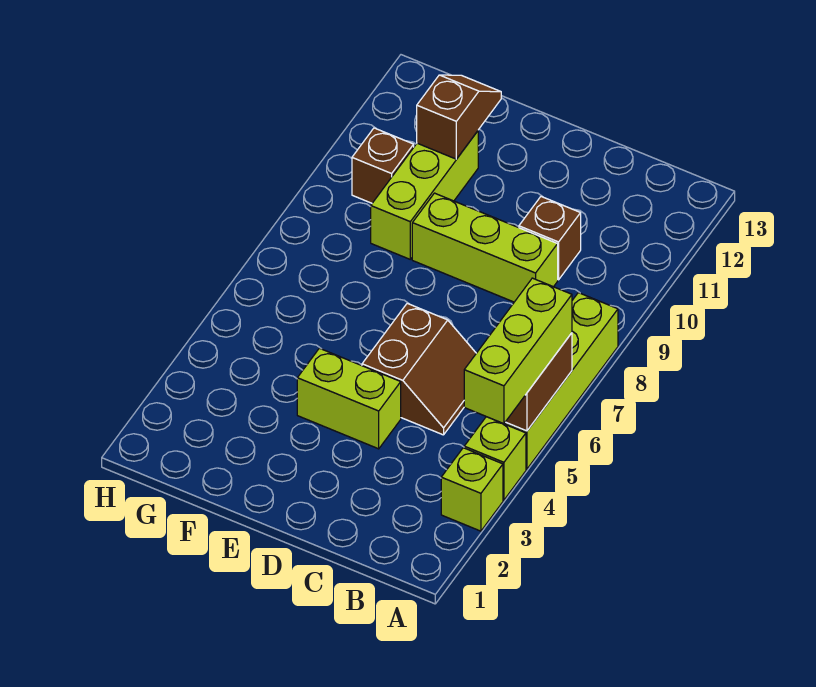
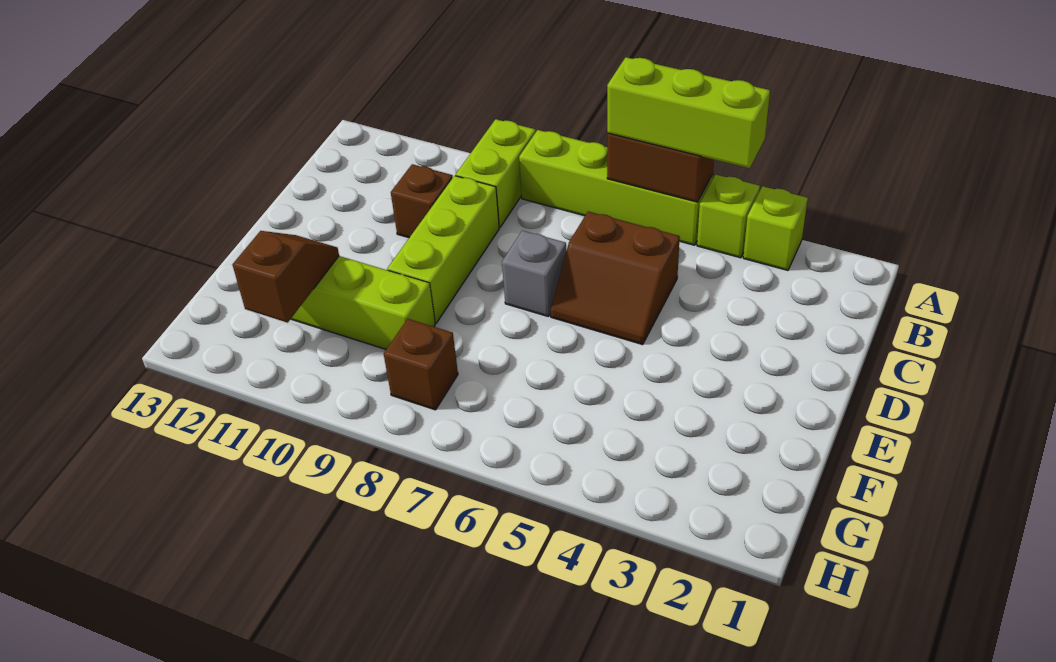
brown slope C5:D6 level 1 top D -> brown slope C5:D6 level 1 top C
lime brick D4:E4 level 1 -> lime brick A9:B9 level 1
none -> grey brick D7 level 1
brown slope F11:F12 level 2 top 11 -> brown slope F11:G11 level 2 top G
brown brick G10 level 1 -> brown brick G8 level 1

